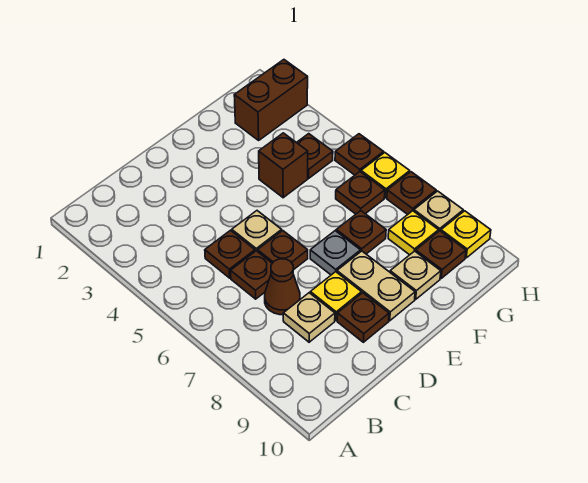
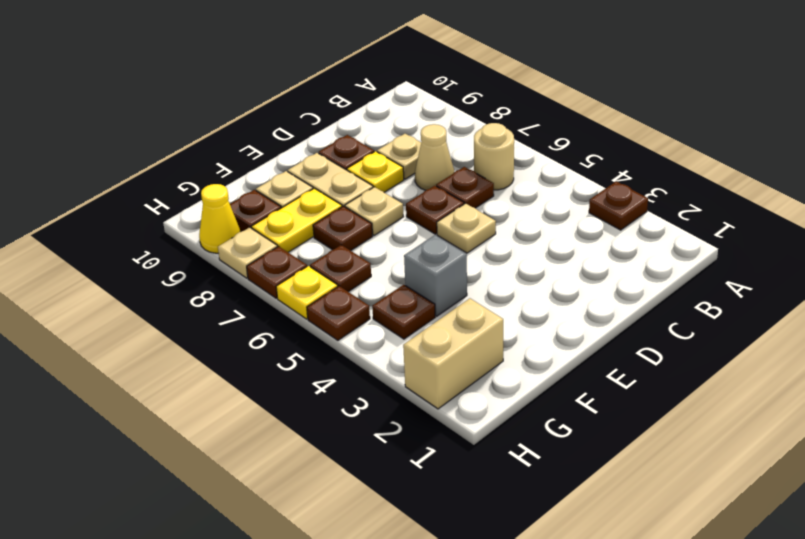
none -> tan round brick B6 level 1
brown plate C5 level 1 -> brown plate A3 level 1
brown cone C7 level 1 -> tan cone C7 level 1
grey plate E7 level 1 -> tan plate E7 level 1
brown brick F4 level 1 -> grey brick F4 level 1
brown brick G2:H2 level 1 -> tan brick G2:H2 level 1
yellow plate G8 level 1 -> yellow plate F8:G8 level 1
yellow plate H9 level 1 -> yellow cone H9 level 1

